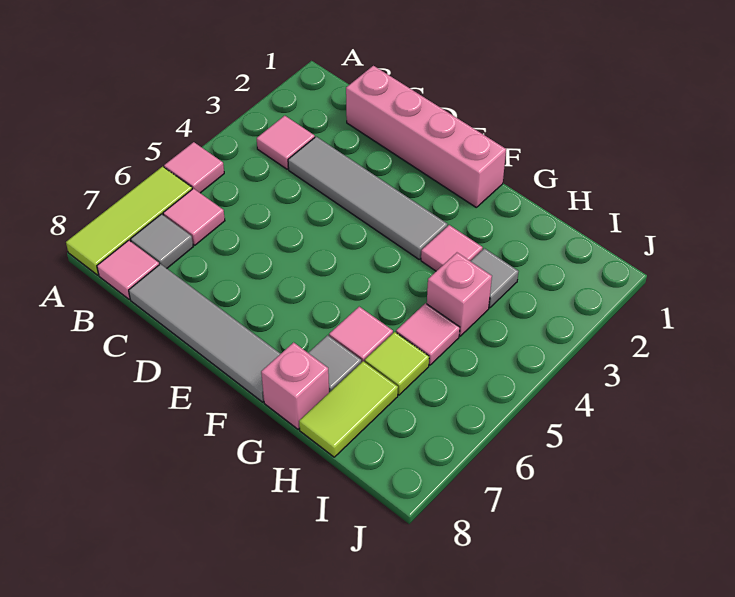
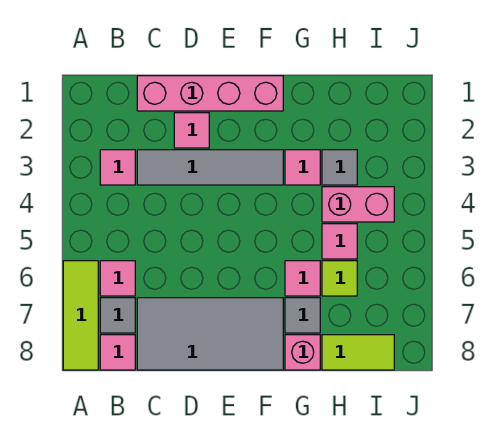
pink tile A5 level 1 -> pink tile D2 level 1
grey tile C8:F8 level 1 -> grey tile C7:F8 level 1
pink brick H4 level 1 -> pink brick H4:I4 level 1
lime tile H7:H8 level 1 -> lime tile H8:I8 level 1

